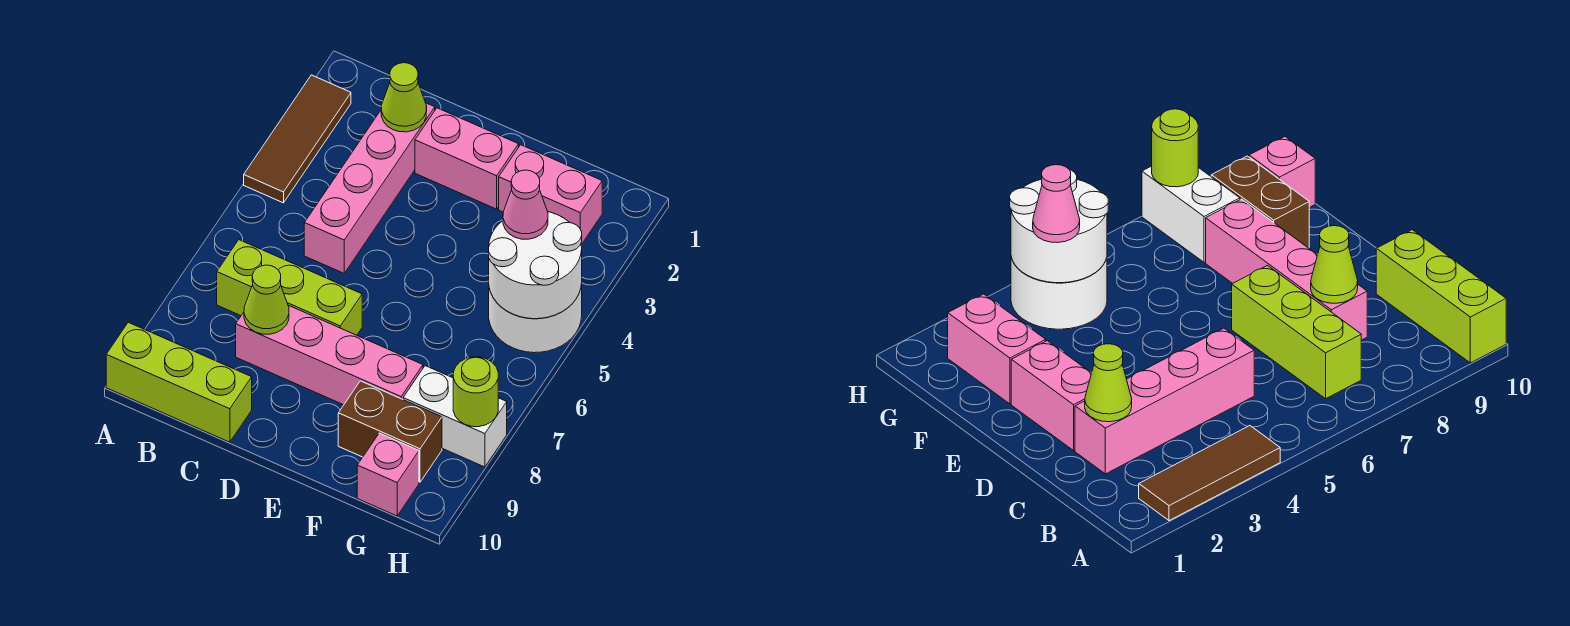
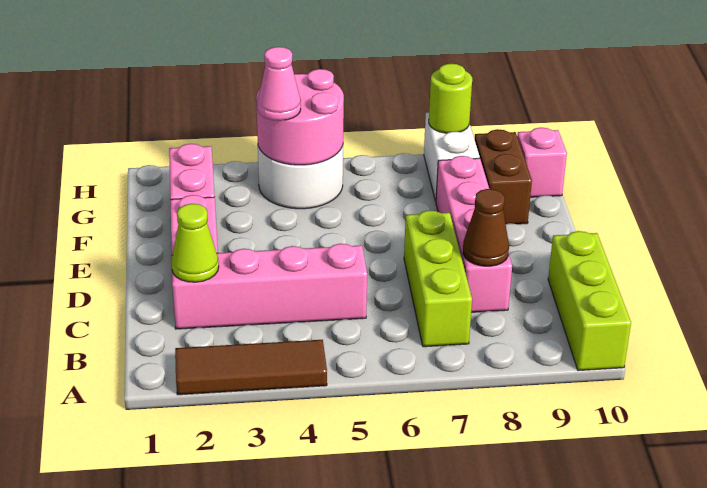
lime cone C8 level 2 -> brown cone C8 level 2
white round brick G4:H5 level 2 -> pink round brick G4:H5 level 2

